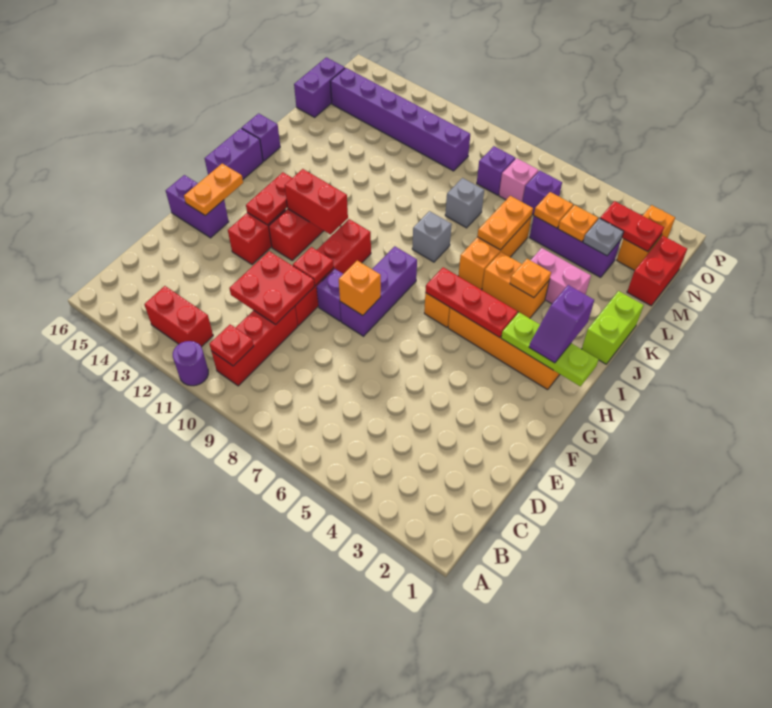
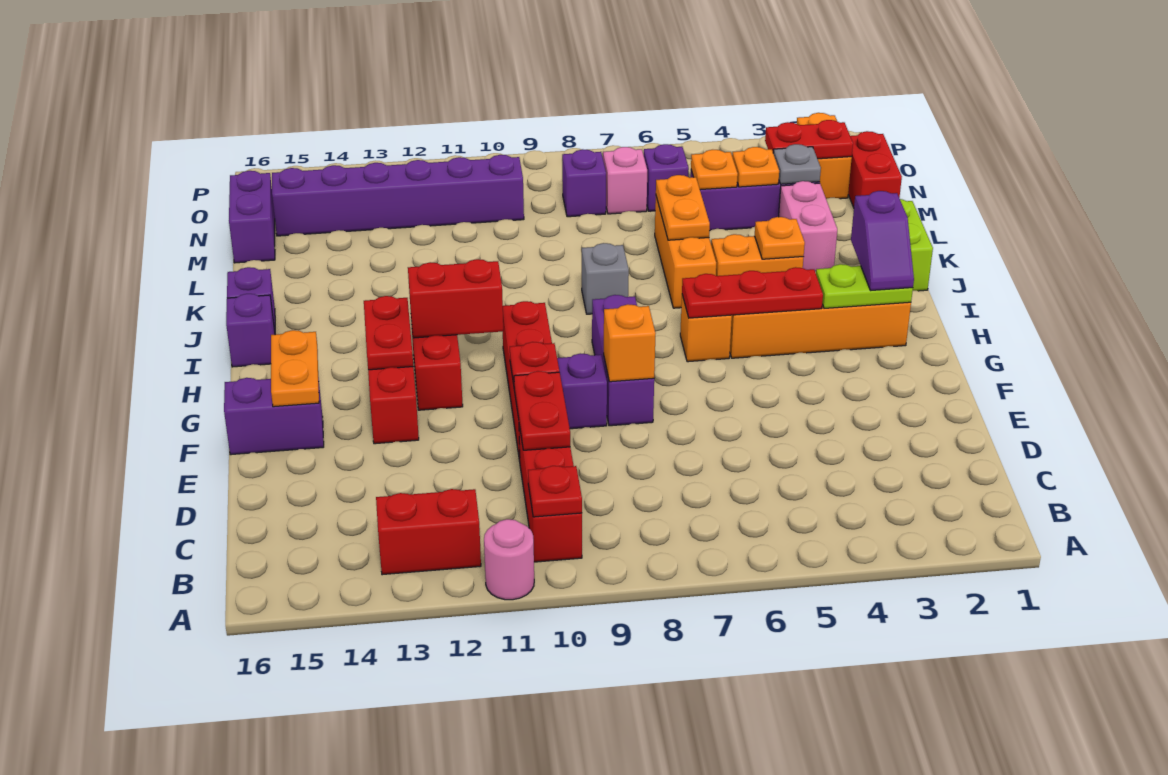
purple round brick A11 level 1 -> pink round brick A11 level 1
red plate D10:E11 level 2 -> red plate D10:E10 level 2
lime plate H1:H3 level 2 -> lime plate H2:H3 level 2
purple brick H16:I16 level 1 -> purple brick I16 level 1
pink brick K3:K4 level 1 -> pink brick K3:L3 level 1
grey brick L8 level 1 -> none

